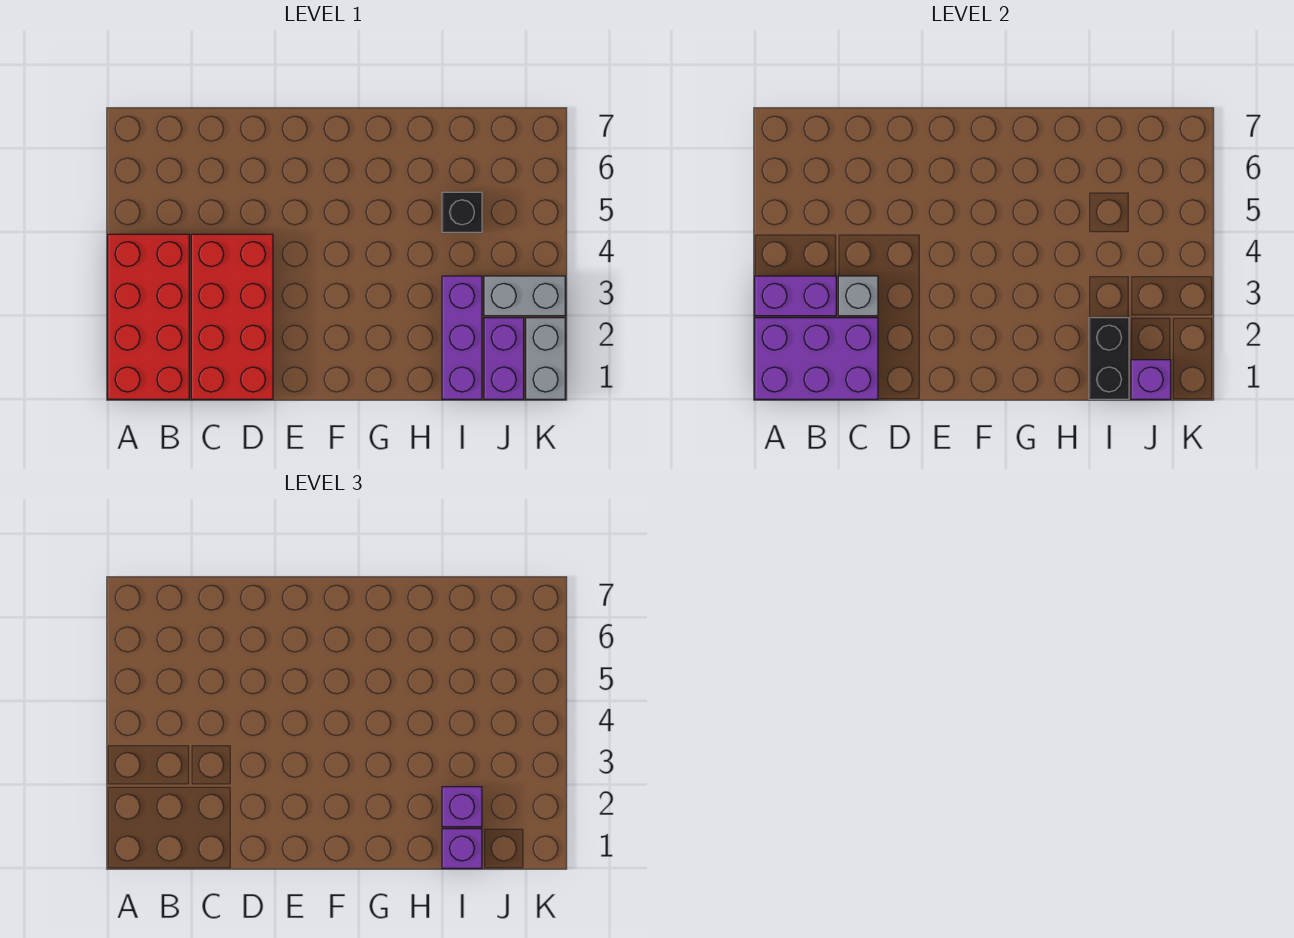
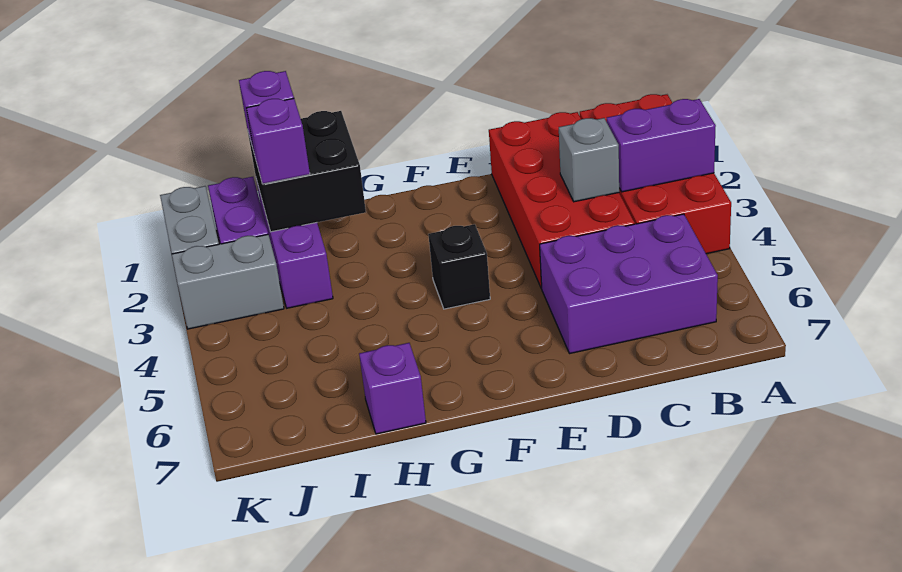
purple brick A1:C2 level 2 -> purple brick B5:D6 level 1
black brick I1:I2 level 2 -> black brick H1:I2 level 2
black brick I5 level 1 -> black brick F4 level 1
purple brick J1 level 2 -> purple brick H7 level 1

